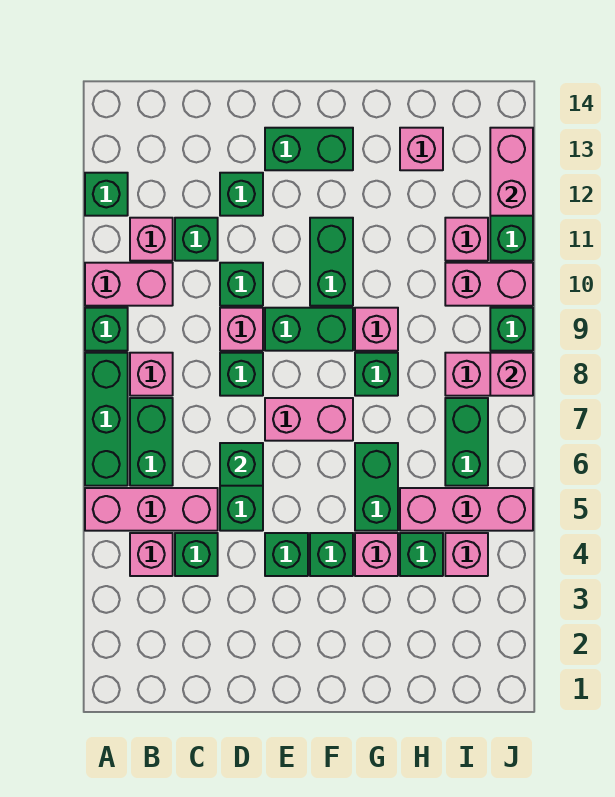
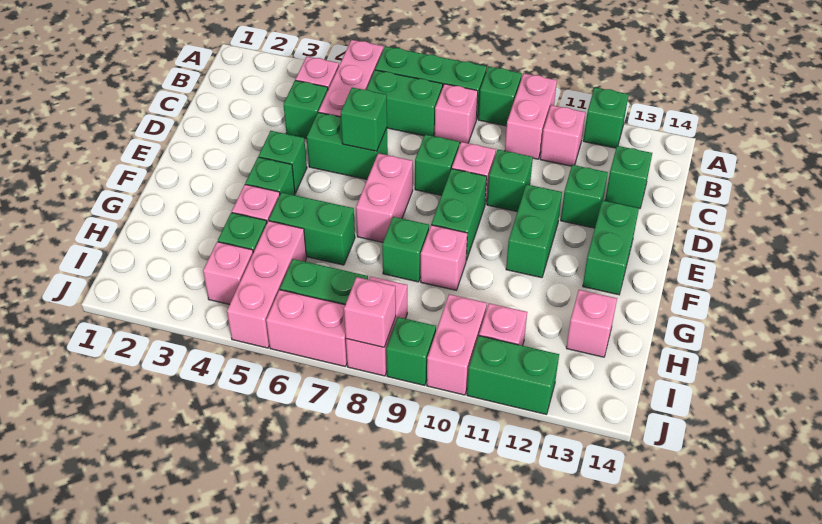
green brick C11 level 1 -> green brick C13 level 1
green brick F10:F11 level 1 -> green brick E11:F11 level 1
pink brick J12:J13 level 2 -> pink brick J6:J7 level 1

